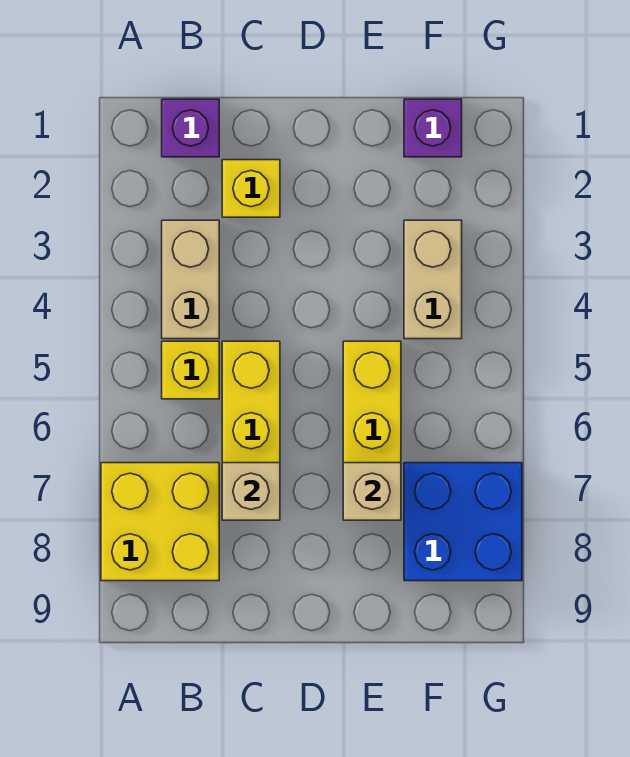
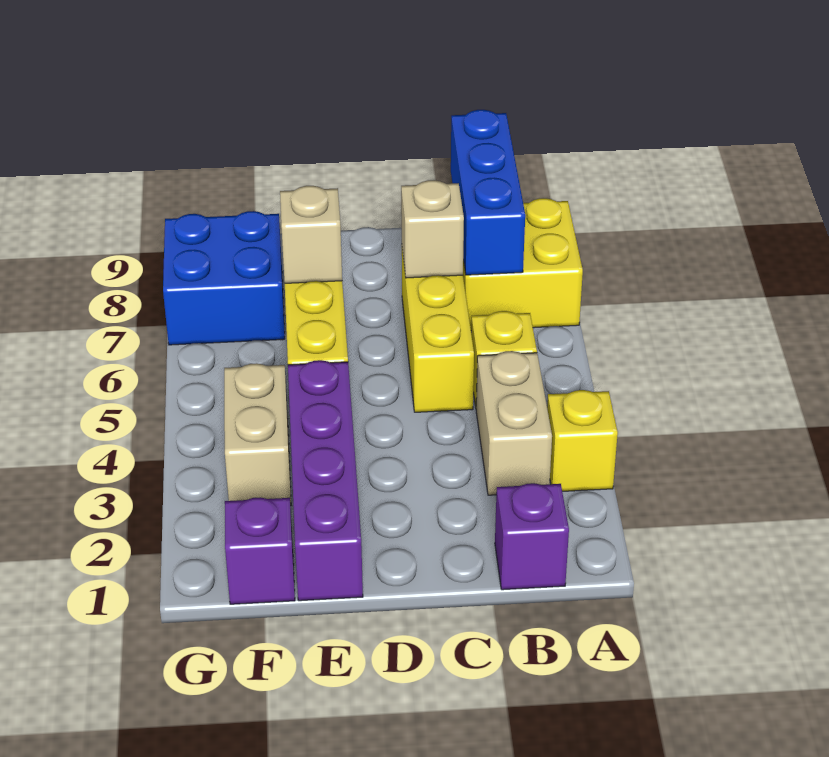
none -> blue brick B7:B9 level 2
yellow brick C2 level 1 -> yellow brick A3 level 1
none -> purple brick E1:E4 level 1

